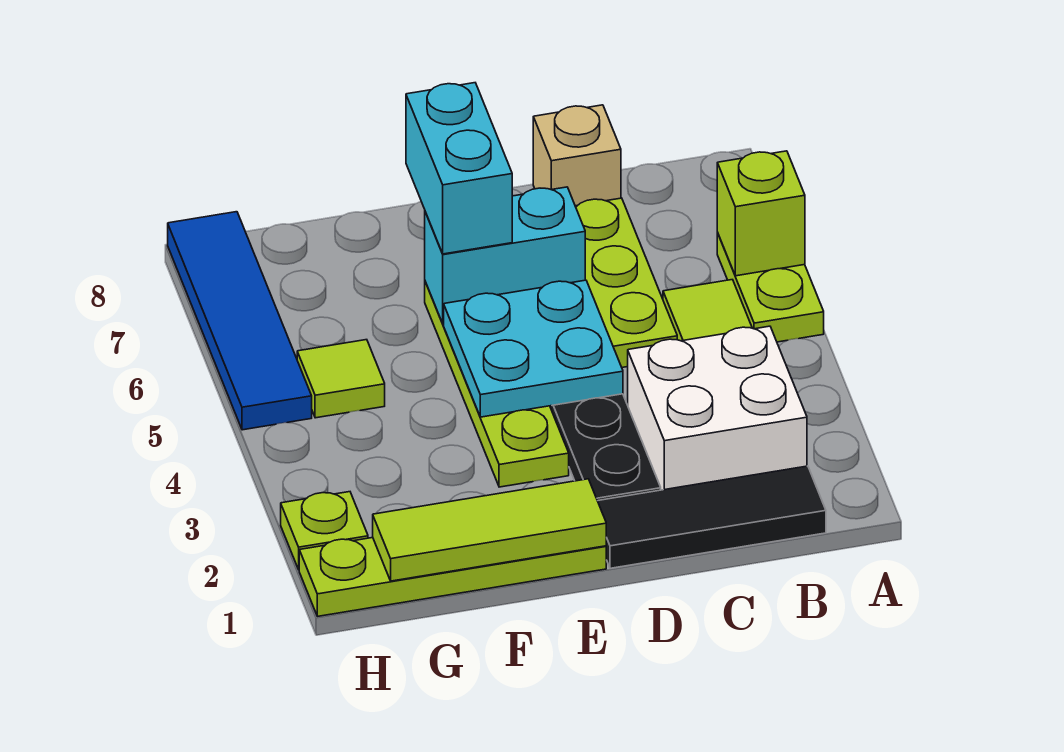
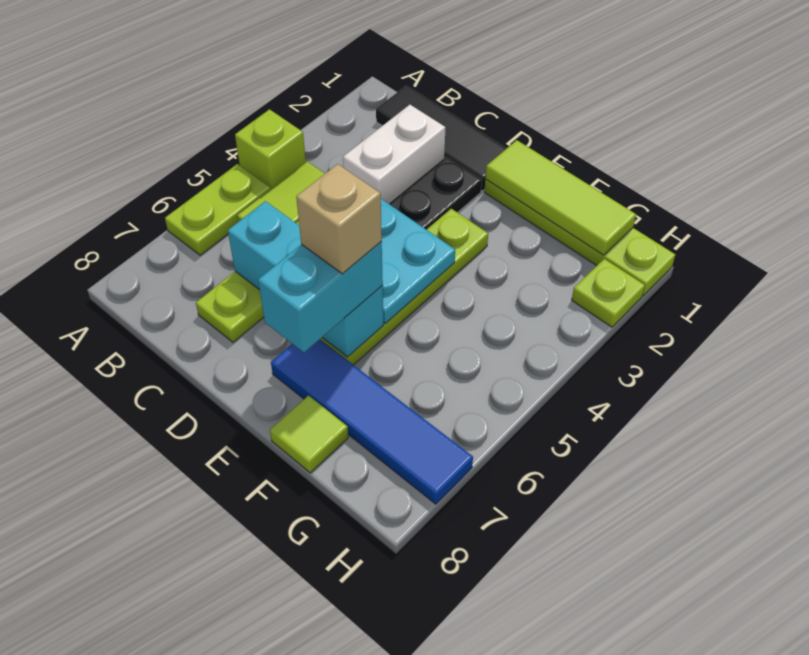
lime brick A6 level 2 -> lime brick A4 level 1
white brick B2:C3 level 1 -> white brick C2:C3 level 1
tan brick C8 level 1 -> tan brick E6 level 4
cyan brick D6:E6 level 2 -> cyan brick C6:E6 level 2
lime tile G5 level 1 -> lime tile F8 level 1
blue tile H5:H8 level 1 -> blue tile E7:H7 level 1

